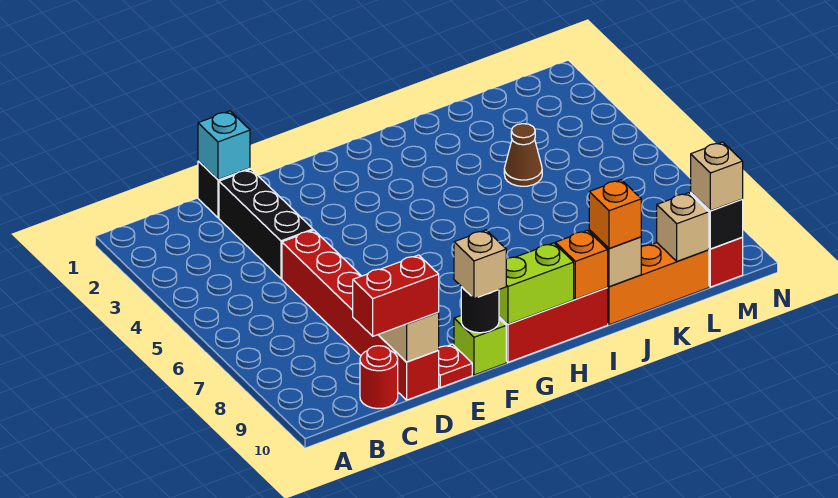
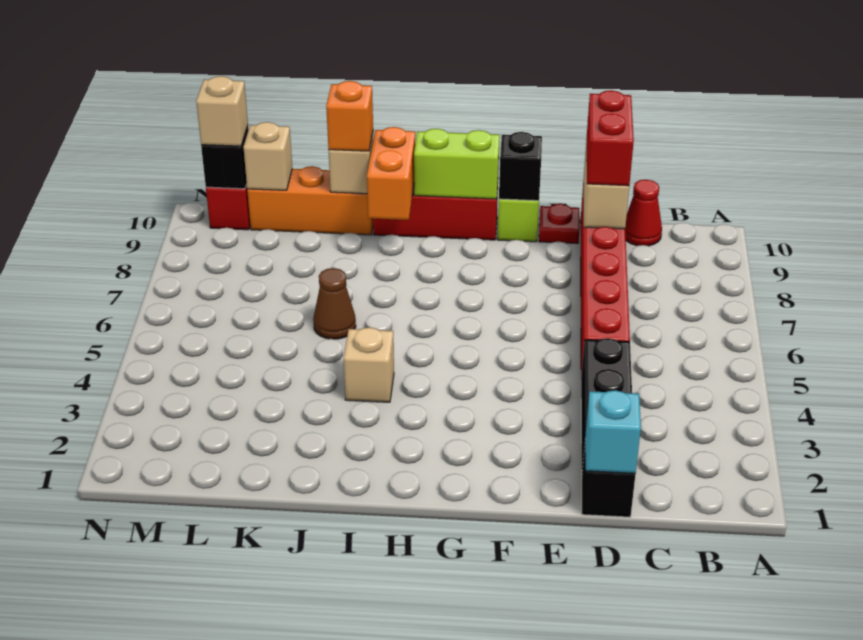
red round brick C10 level 1 -> red cone C10 level 1
red brick C10:D10 level 3 -> red brick D9:D10 level 3
black round brick F10 level 2 -> black brick F10 level 2
tan brick F10 level 3 -> tan brick I4 level 1
orange brick I10 level 2 -> orange brick I9:I10 level 2
brown cone K4 level 1 -> brown cone J6 level 1

